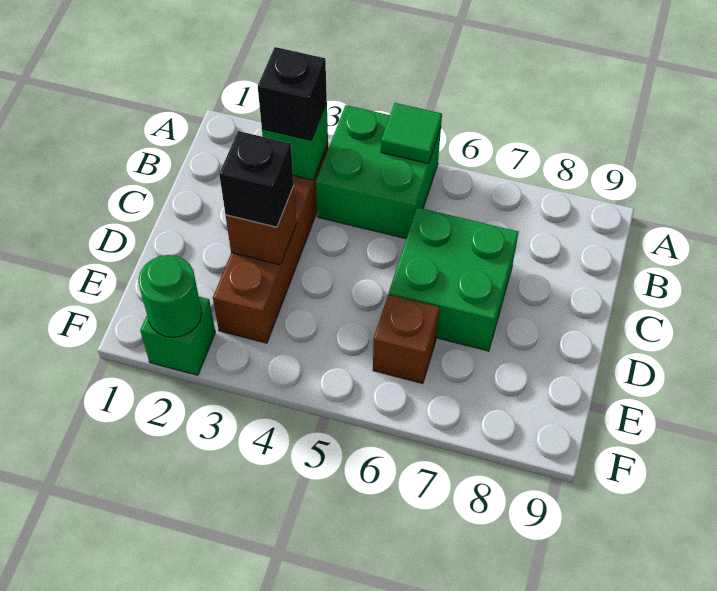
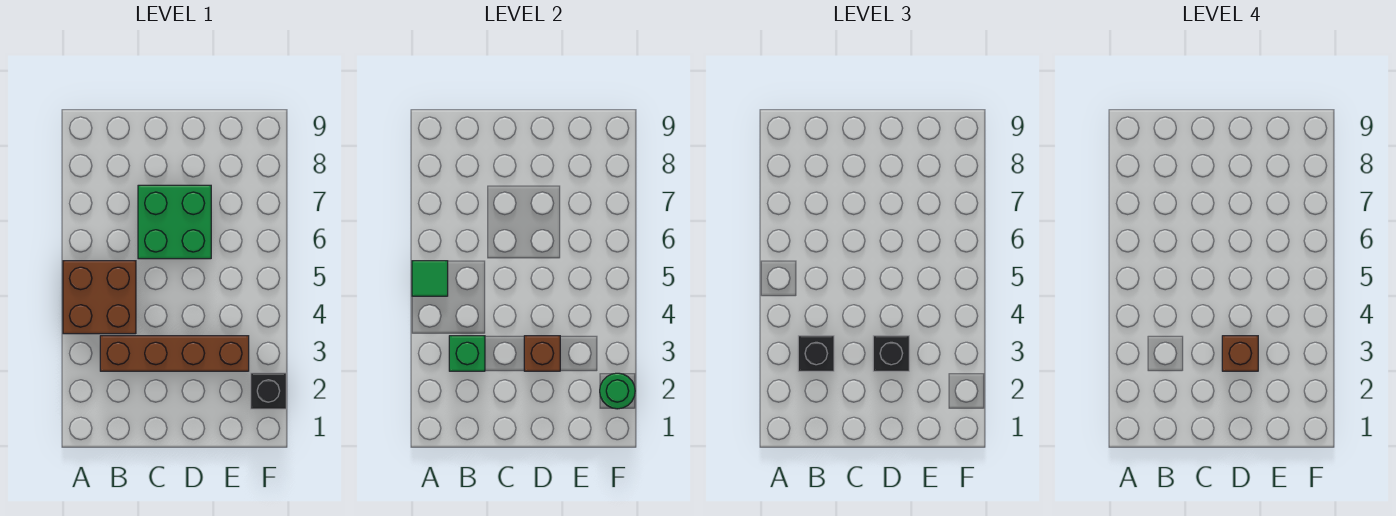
green brick A4:B5 level 1 -> brown brick A4:B5 level 1
brown brick E6 level 1 -> brown brick D3 level 4
green brick F2 level 1 -> black brick F2 level 1

